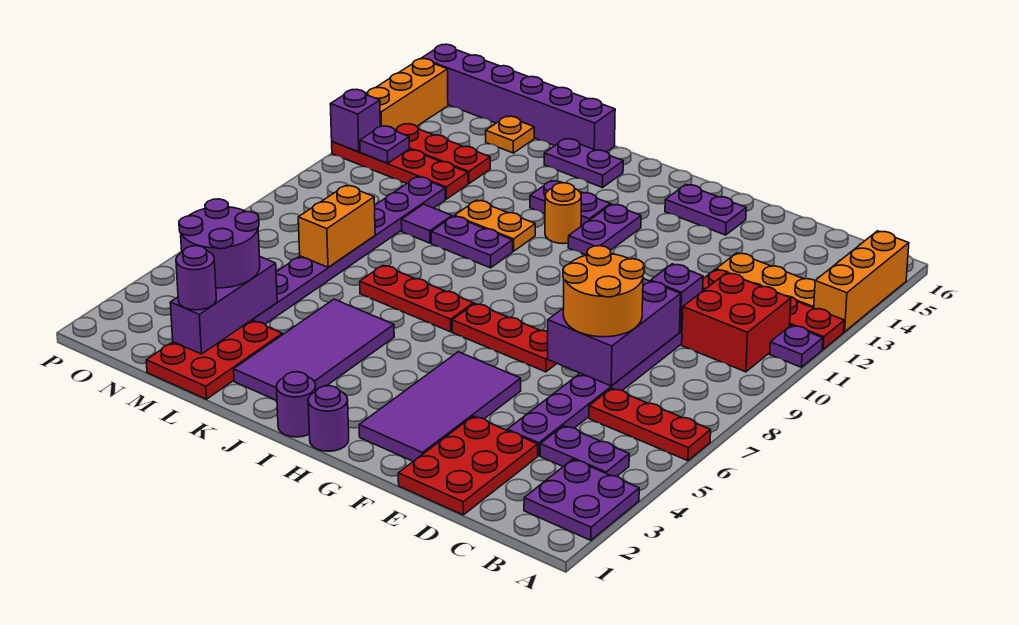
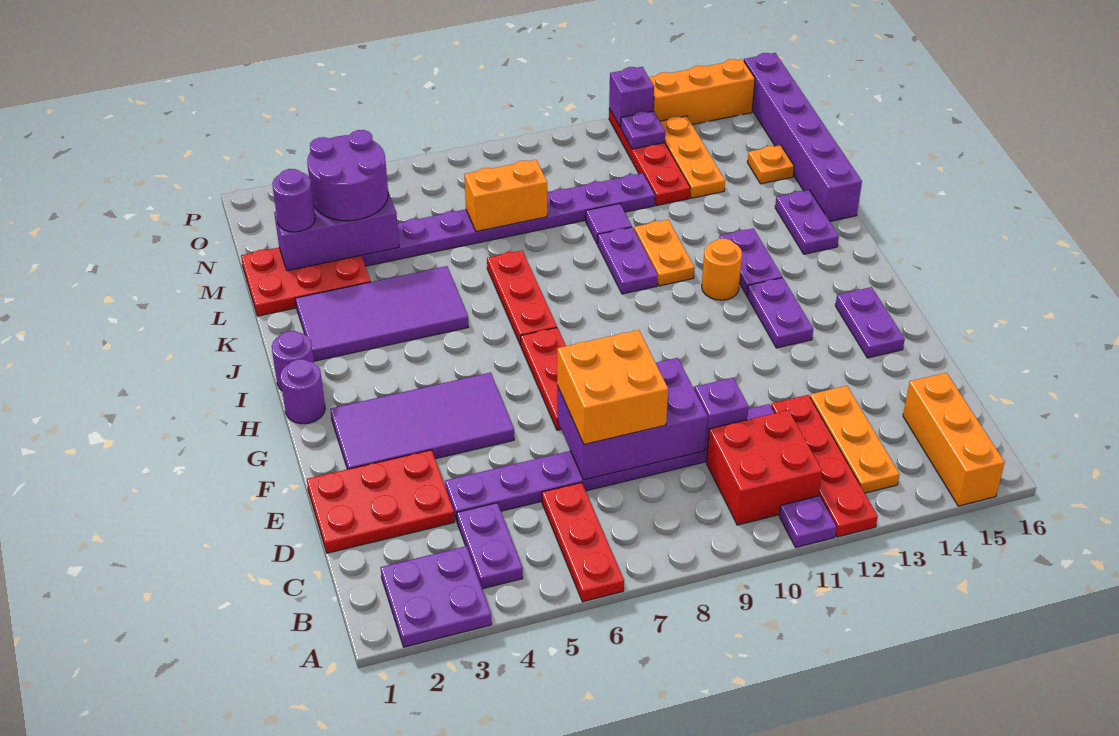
orange brick A13:A15 level 1 -> orange brick A15:C15 level 1
orange round brick D7:E8 level 3 -> orange brick D7:E8 level 3
purple plate H12:H13 level 1 -> purple plate G13:H13 level 1
red plate M13:O13 level 1 -> orange plate M13:O13 level 1

